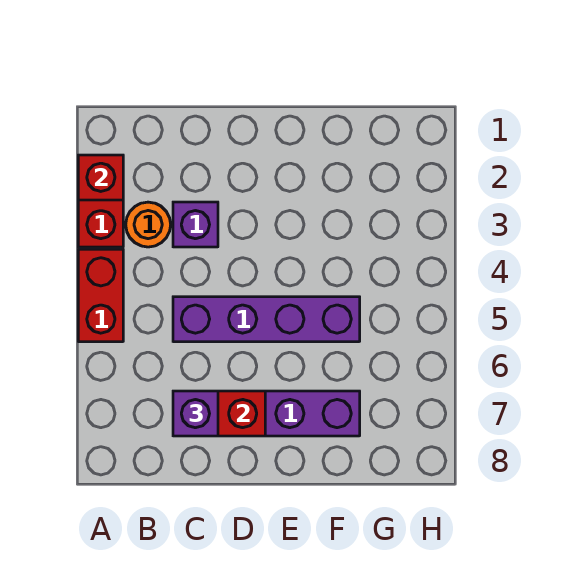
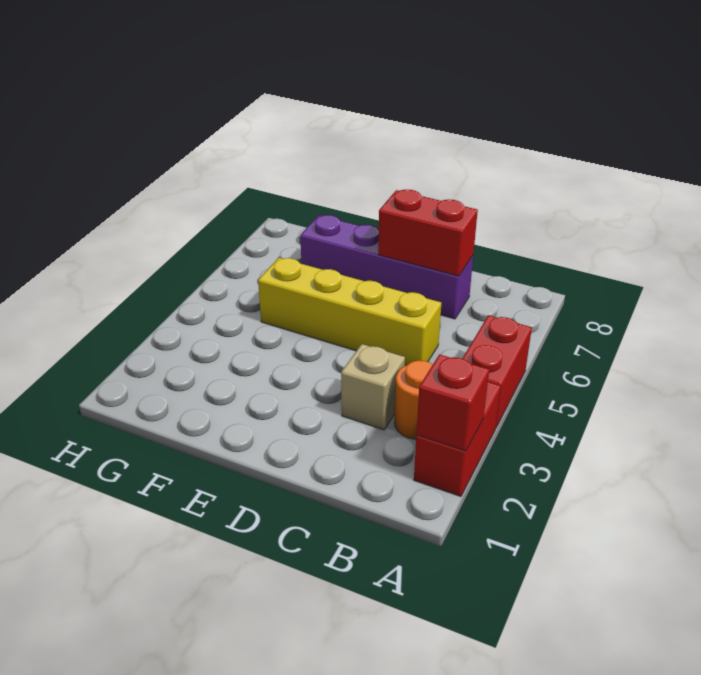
purple brick C3 level 1 -> tan brick C3 level 1
purple brick C5:F5 level 1 -> yellow brick C5:F5 level 1
purple brick C7 level 3 -> none

